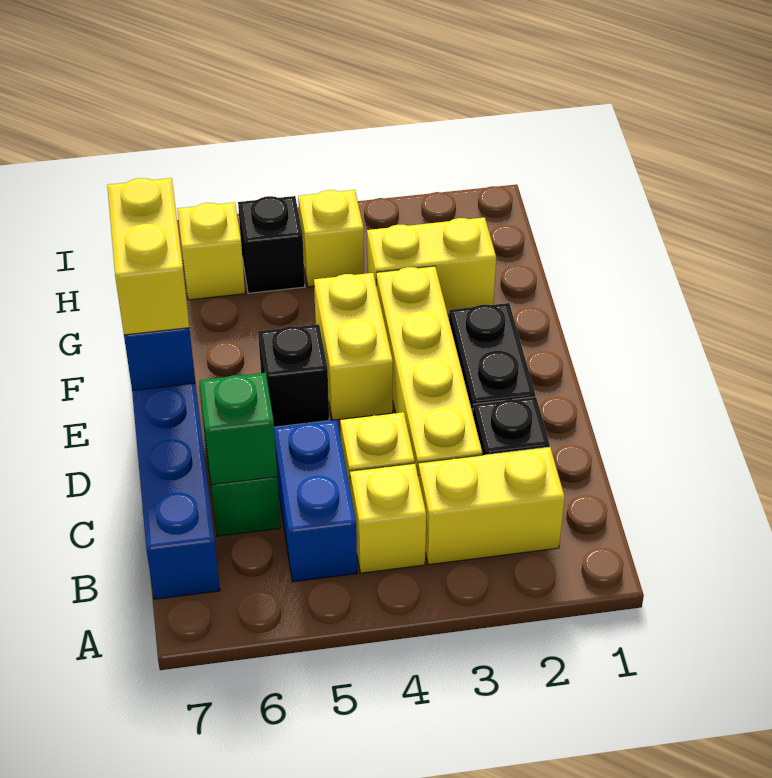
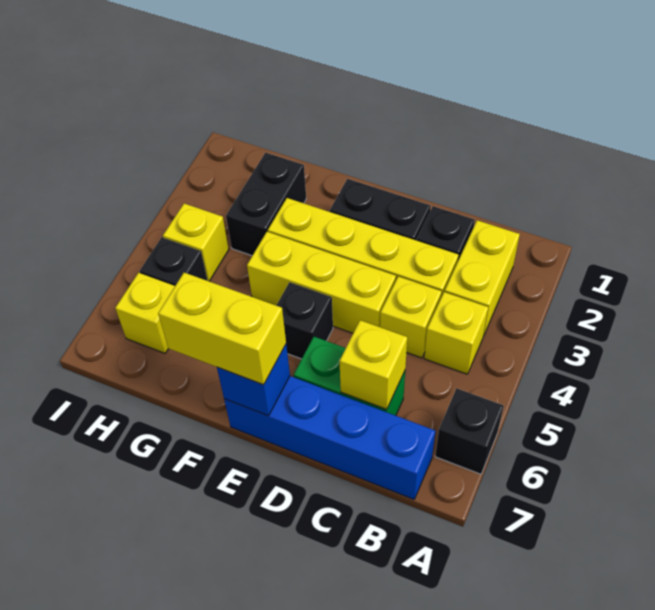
none -> black brick A6 level 1
blue brick B5:C5 level 1 -> none
green brick C6 level 2 -> yellow brick C6 level 2
yellow brick E4:F4 level 1 -> yellow brick D4:F4 level 1
yellow brick G2:G3 level 1 -> black brick G2:G3 level 1

